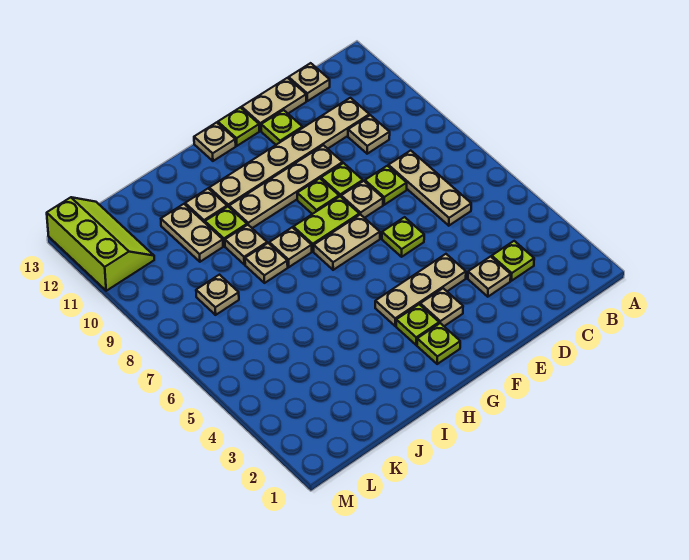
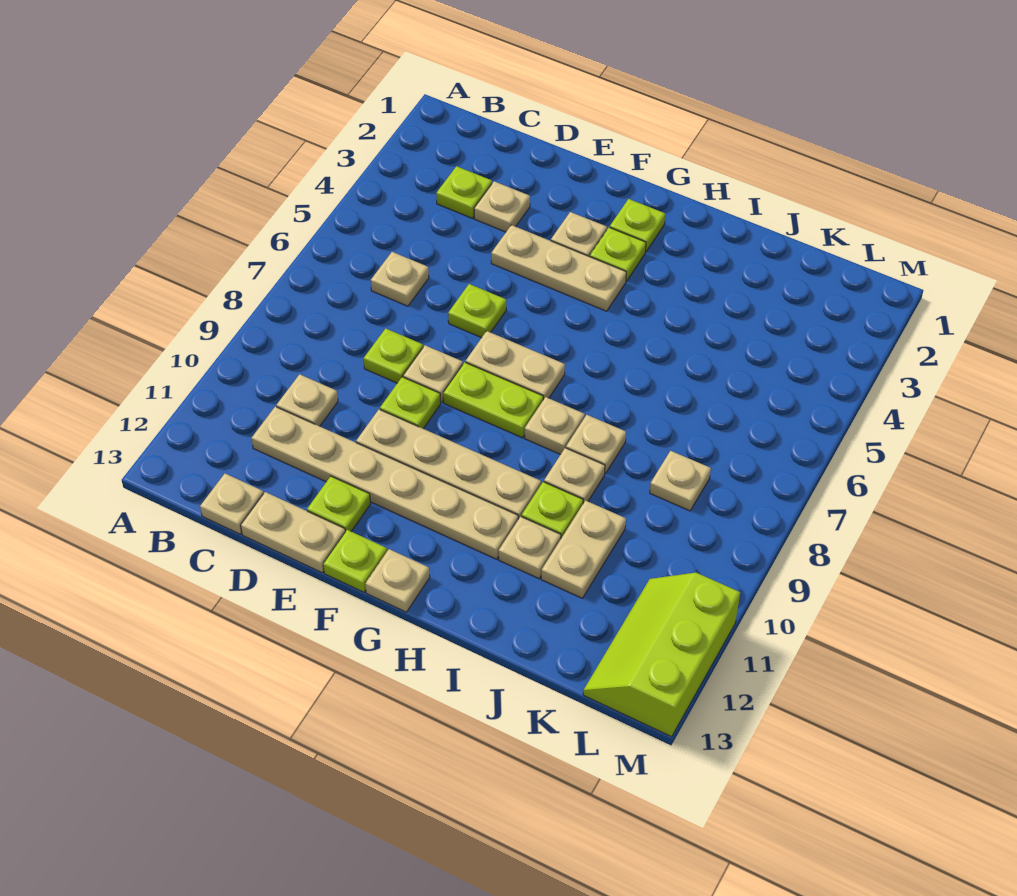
tan plate C6:C8 level 1 -> tan plate C6 level 1
lime plate F9 level 1 -> none

